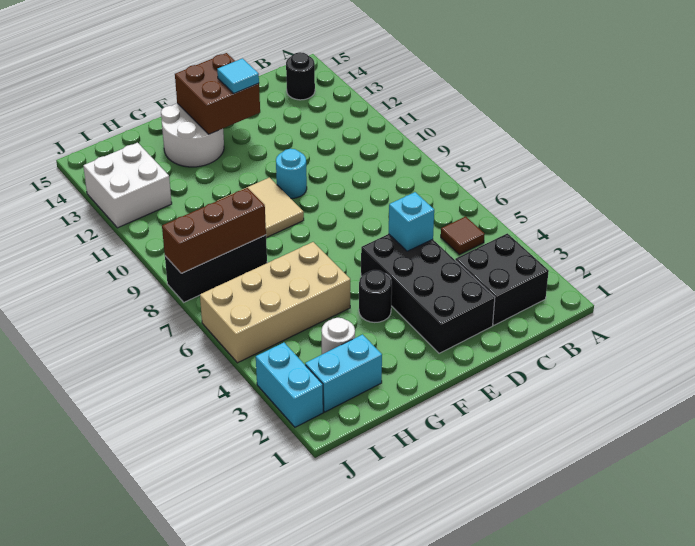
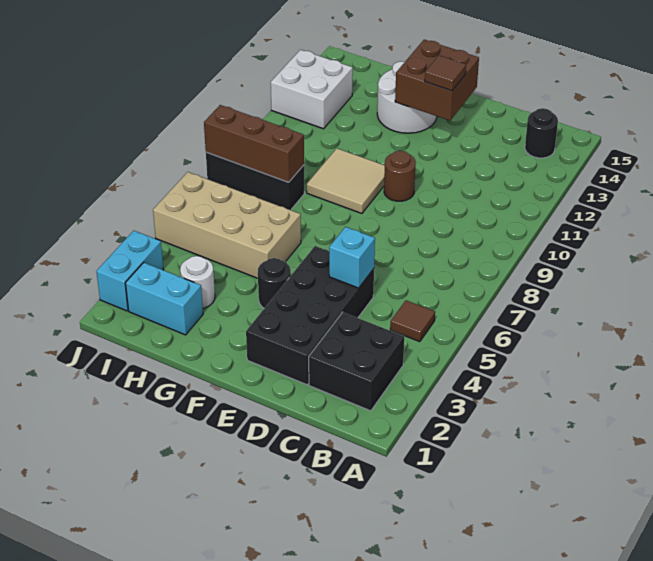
cyan round brick E10 level 1 -> brown round brick E10 level 1
cyan tile E13 level 3 -> brown tile E13 level 3

